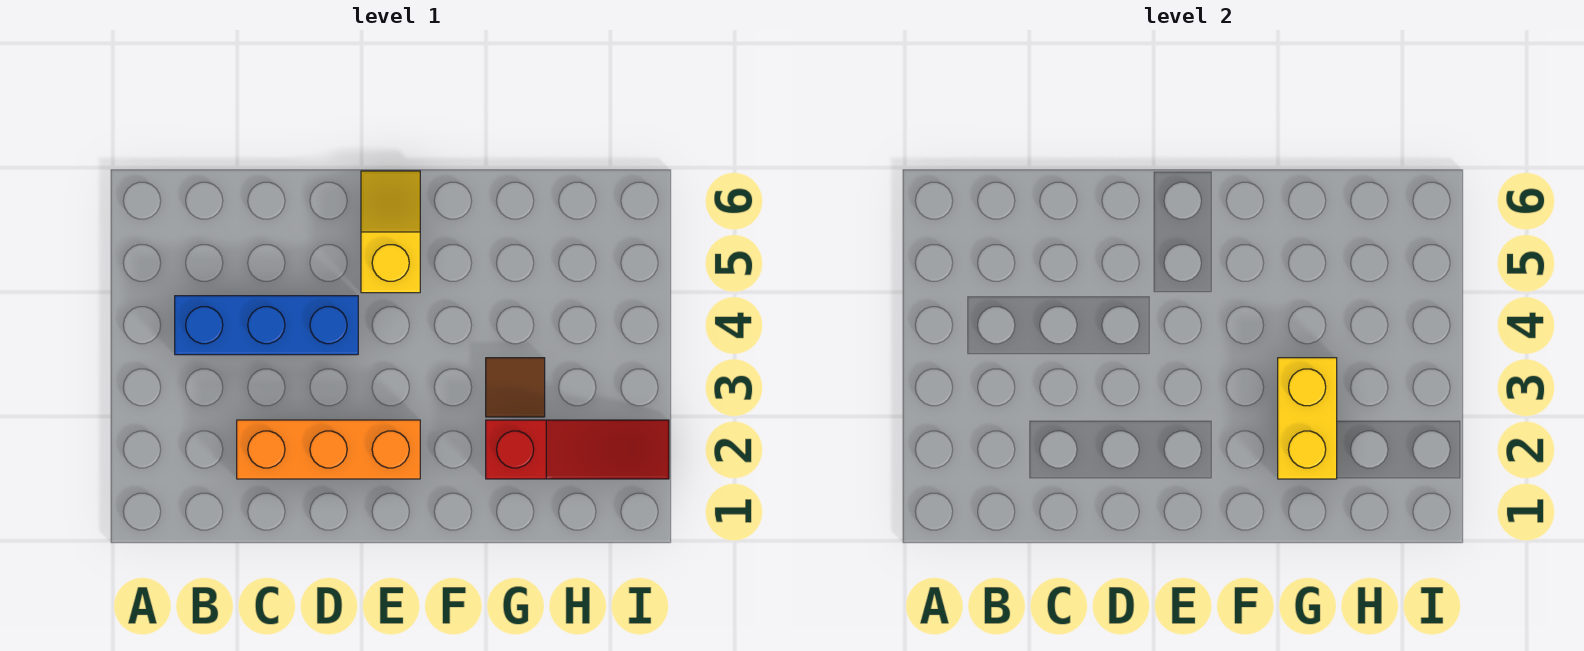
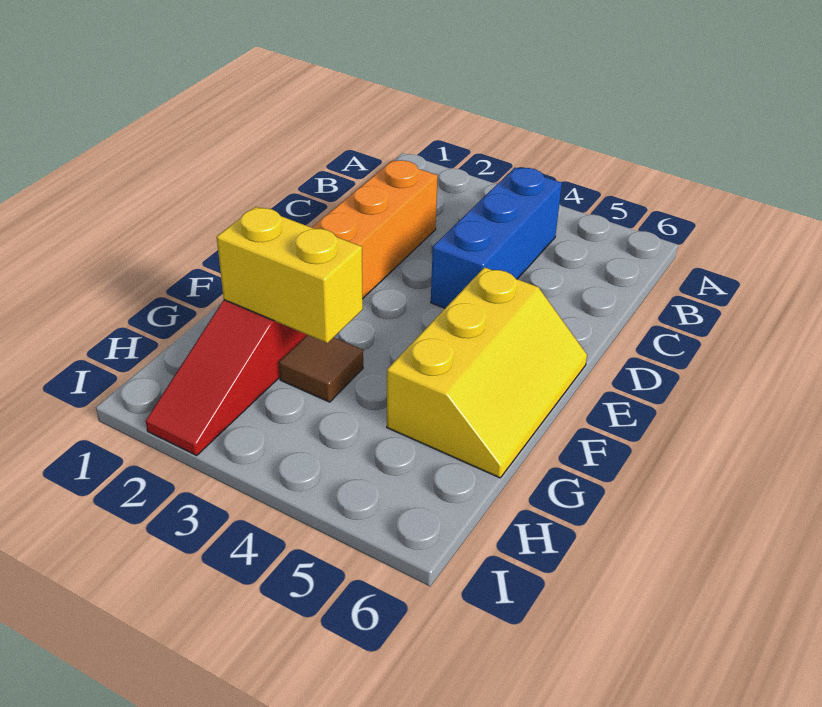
yellow slope E5:E6 level 1 top 5 -> yellow slope E5:G6 level 1 top 5

